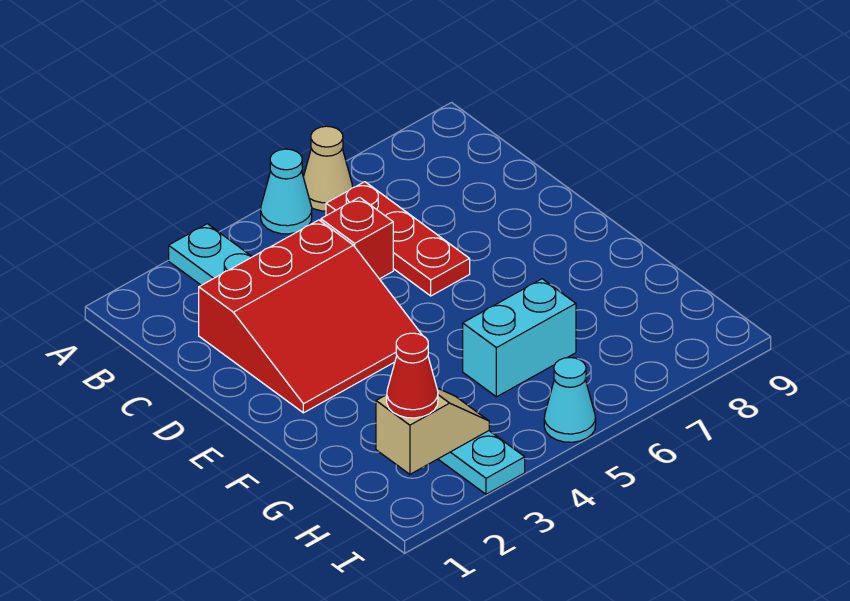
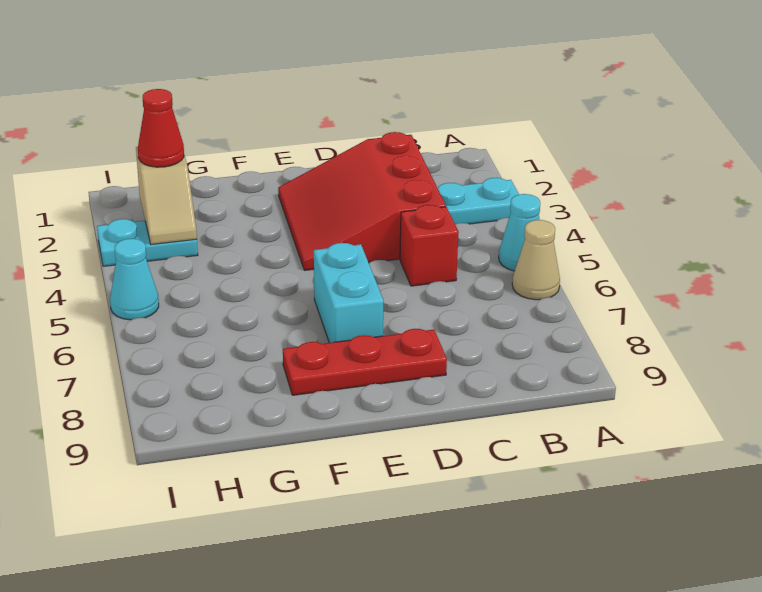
red plate B6:D6 level 1 -> red plate D8:F8 level 1
cyan brick G5:G6 level 1 -> cyan brick E6:E7 level 1

